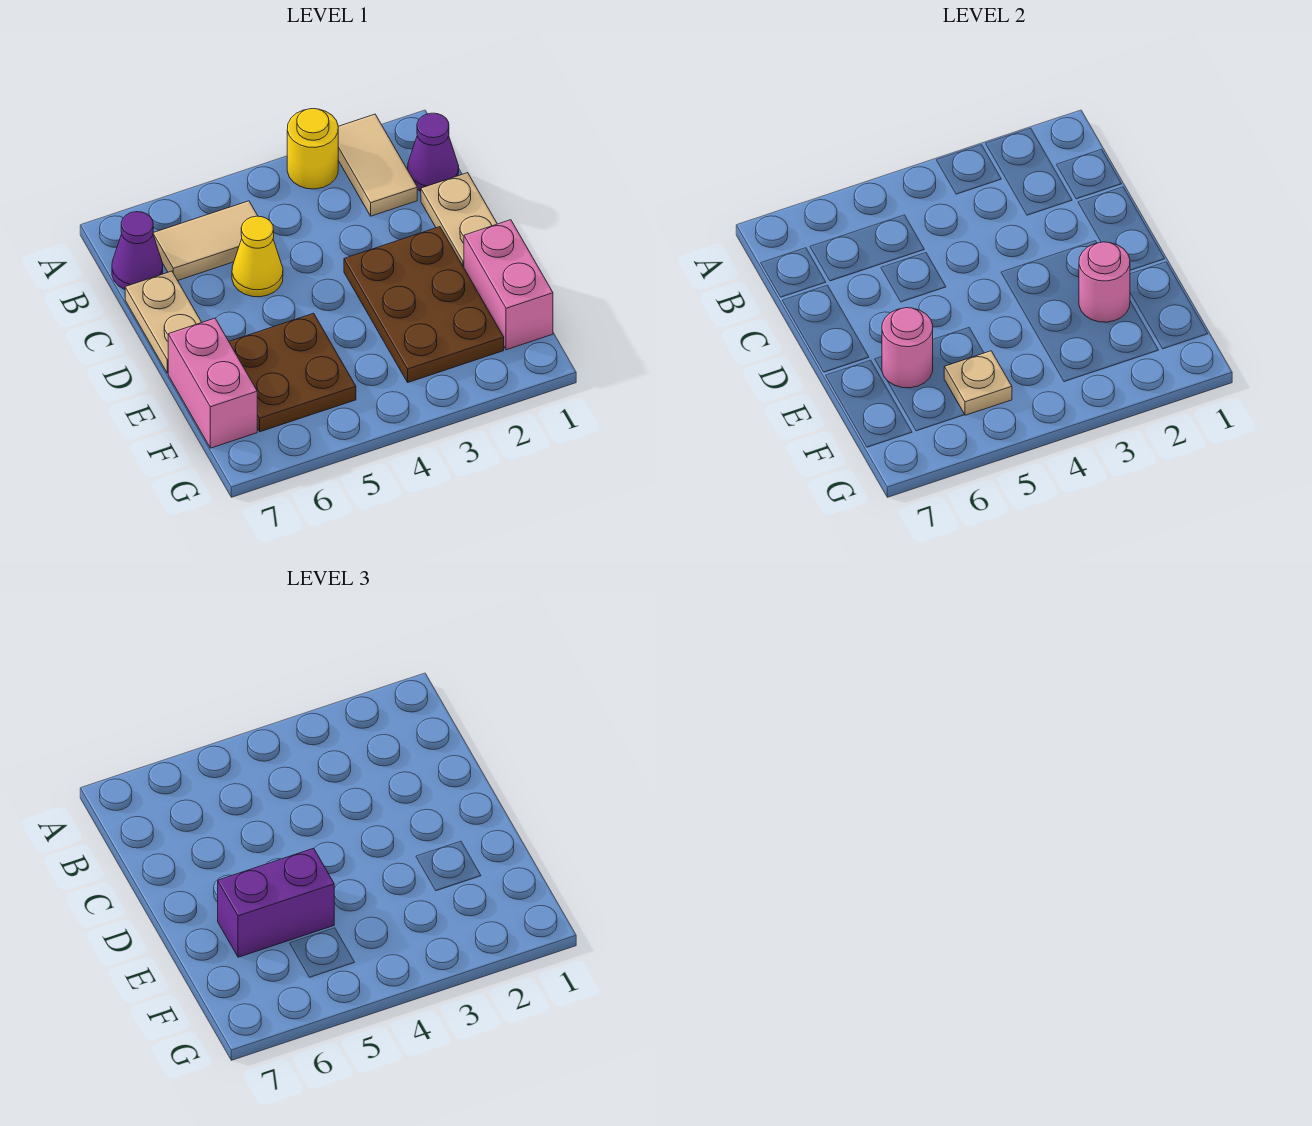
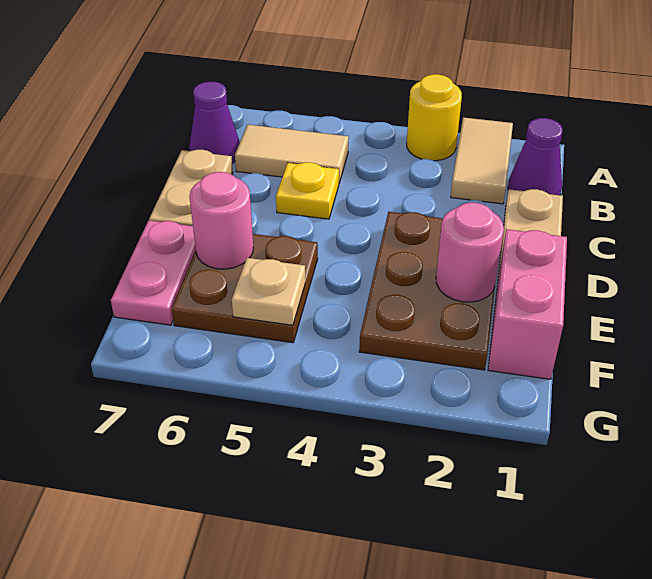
yellow cone C5 level 1 -> yellow plate C5 level 1
purple brick E5:E6 level 3 -> none
pink brick E7:F7 level 1 -> pink plate E7:F7 level 1

